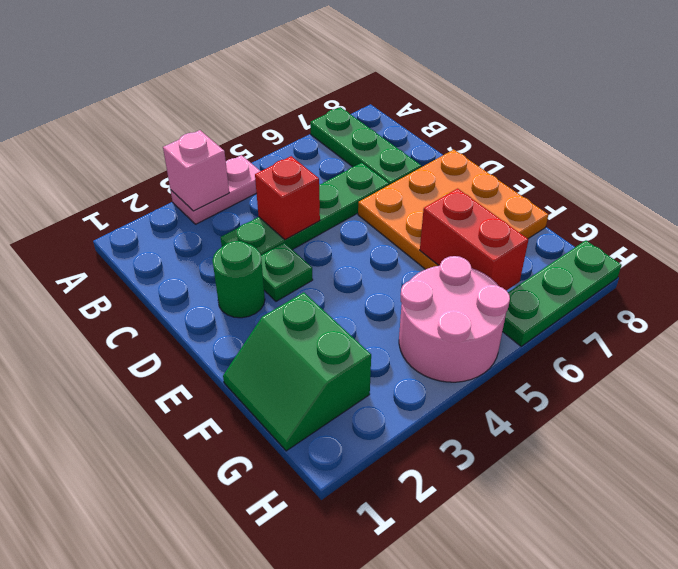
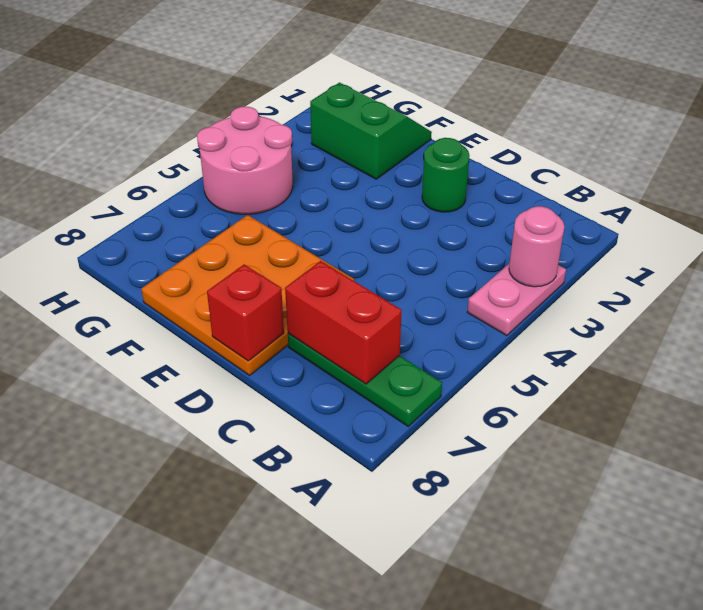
pink brick A3 level 2 -> pink round brick A3 level 2
green plate C3:C6 level 1 -> none
red brick C4 level 2 -> red brick D8 level 2
green plate D3 level 1 -> none
red brick F6:G6 level 2 -> red brick B7:C7 level 2
green plate H6:H8 level 1 -> none

